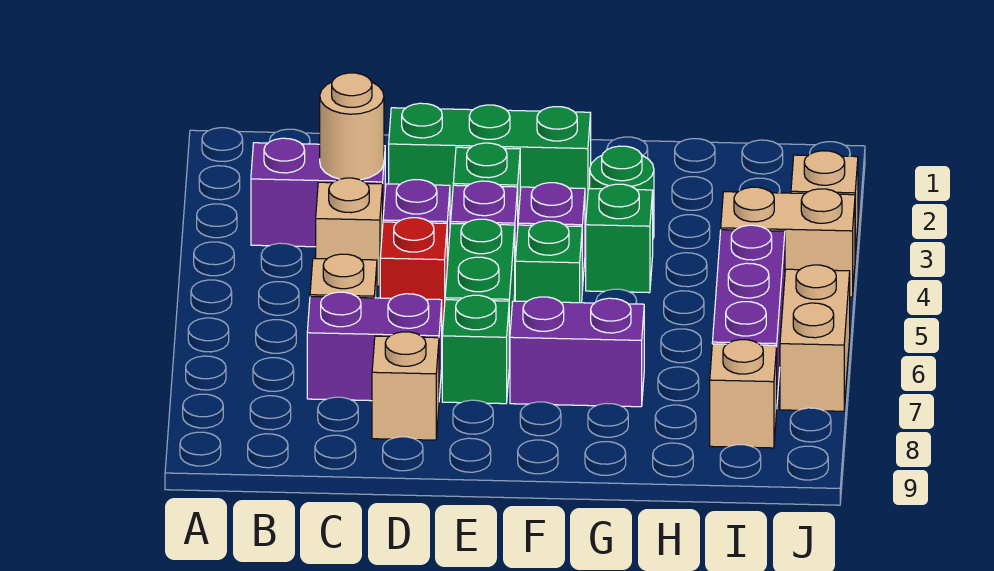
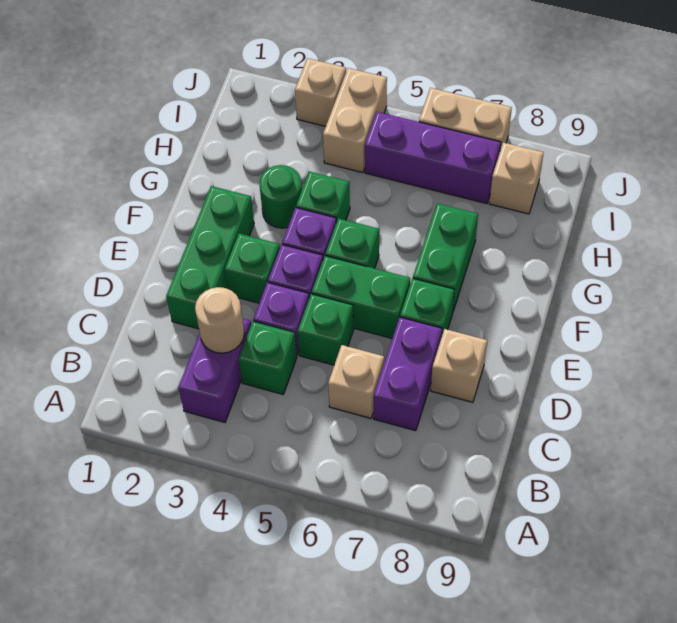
tan brick C4 level 1 -> green brick C4 level 1
red brick D5 level 1 -> green brick D5 level 1
purple brick F7:G7 level 1 -> green brick F7:G7 level 1

